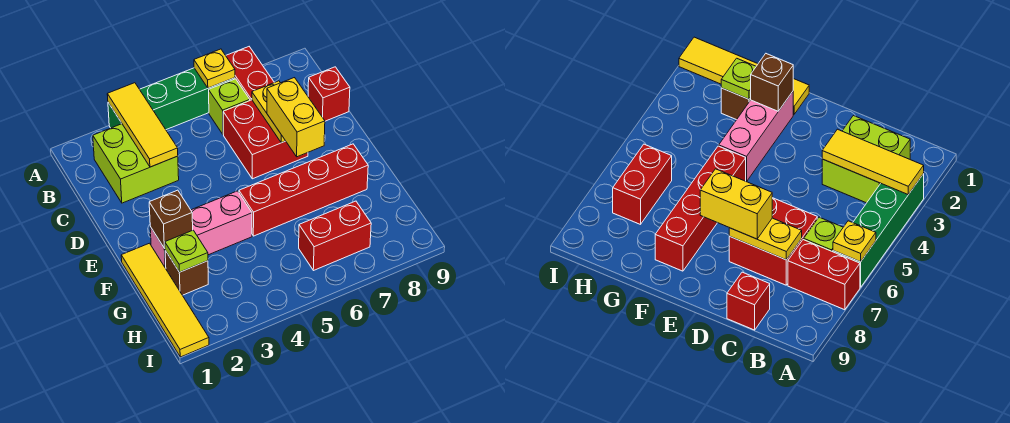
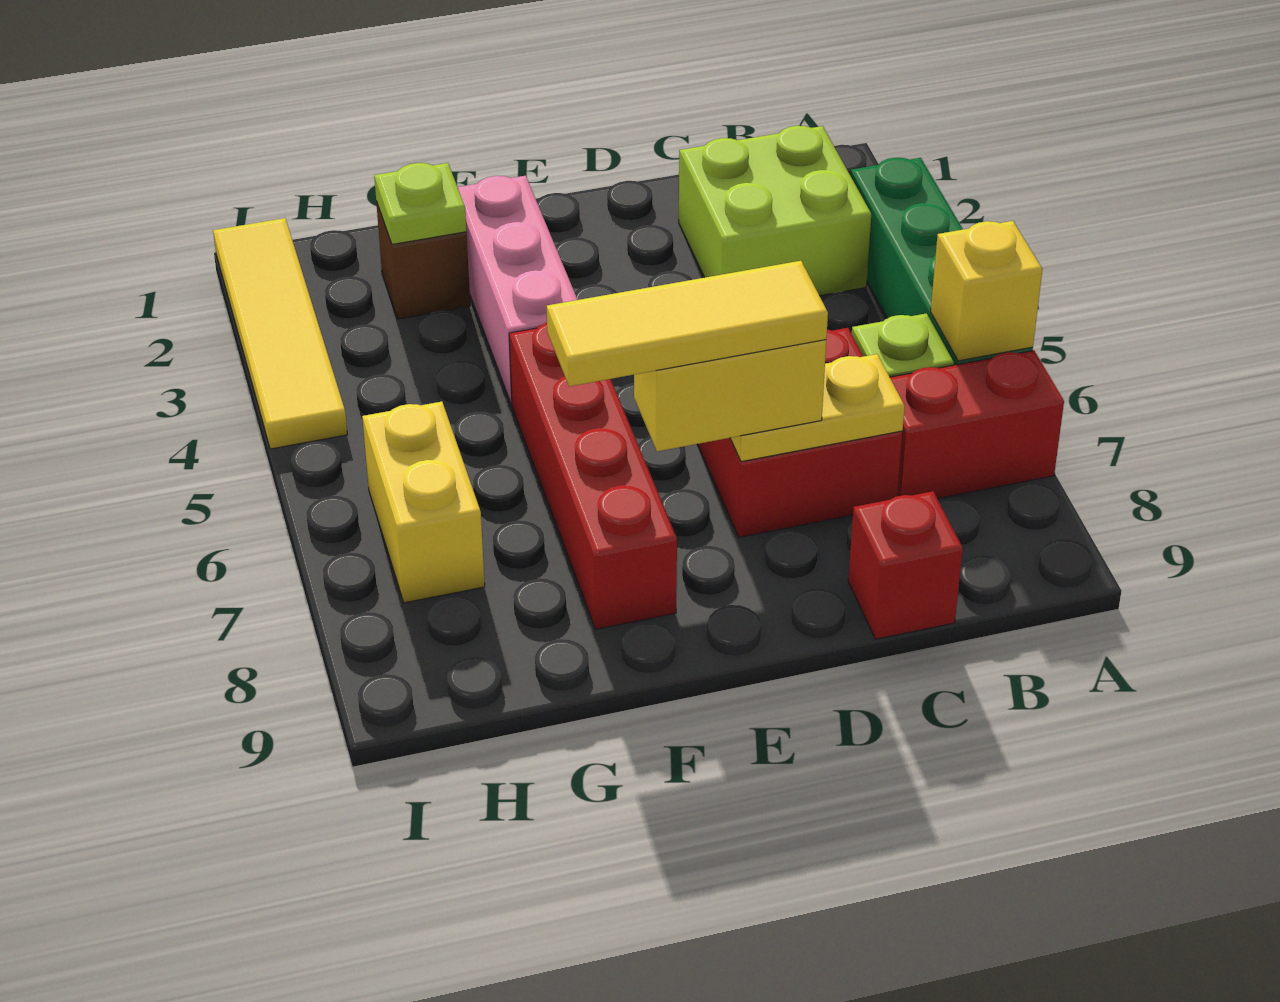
yellow tile A3:C3 level 2 -> yellow tile D7:F7 level 4
yellow plate A6 level 2 -> yellow brick A6 level 2
yellow tile F1:I1 level 1 -> yellow tile I1:I4 level 1
brown brick F2 level 2 -> none
red brick H6:H7 level 1 -> yellow brick H6:H7 level 1

